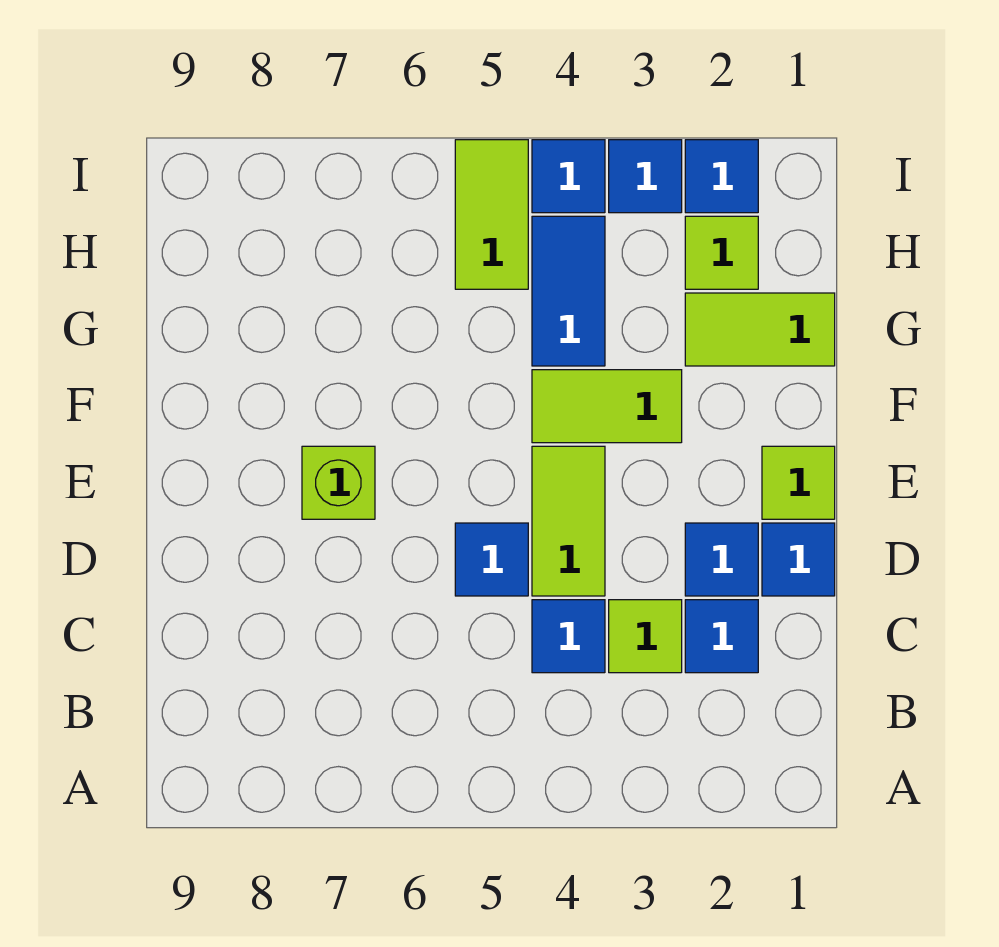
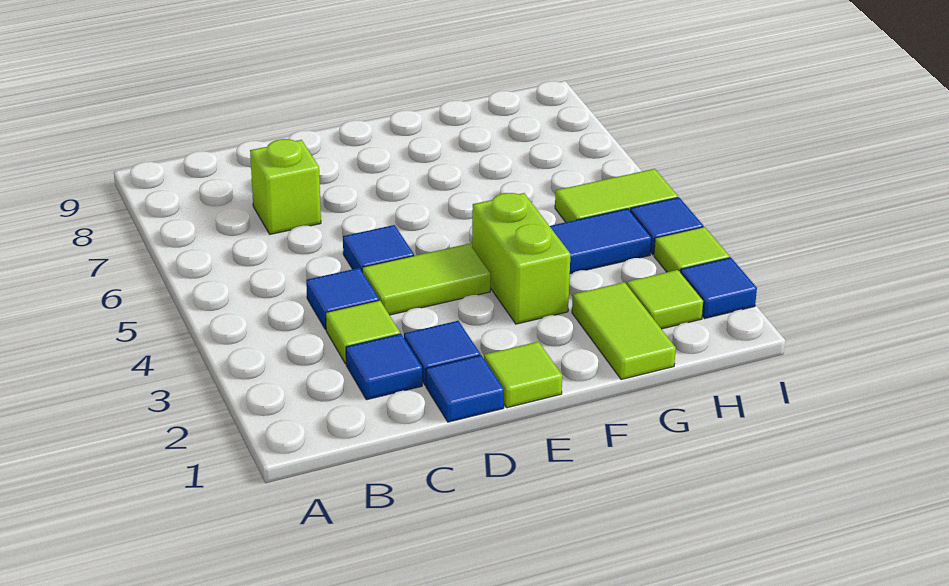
lime brick E7 level 1 -> lime brick C7 level 1
lime tile F3:F4 level 1 -> lime brick F3:F4 level 1
blue tile I3 level 1 -> lime tile I3 level 1

